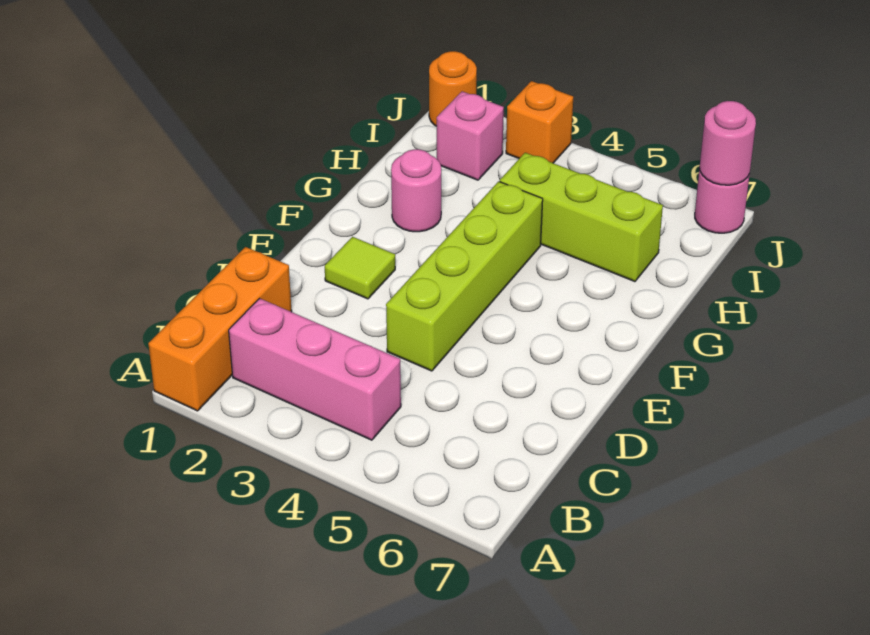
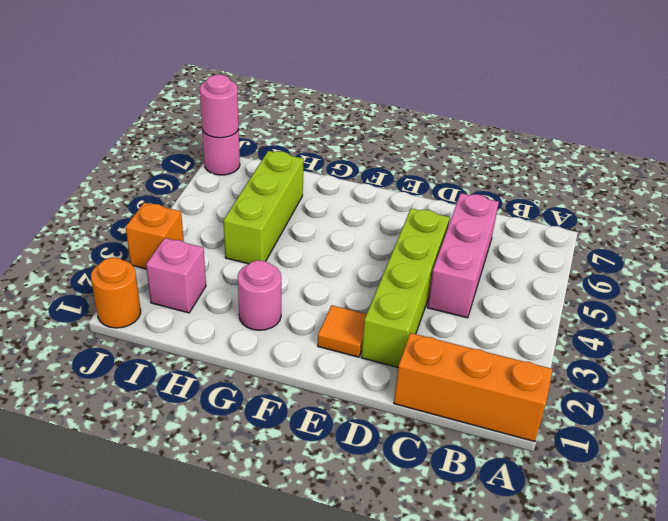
pink brick B2:B4 level 1 -> pink brick C4:C6 level 1
lime brick D4:G4 level 1 -> lime brick D2:D5 level 1
lime tile E2 level 1 -> orange tile E2 level 1

